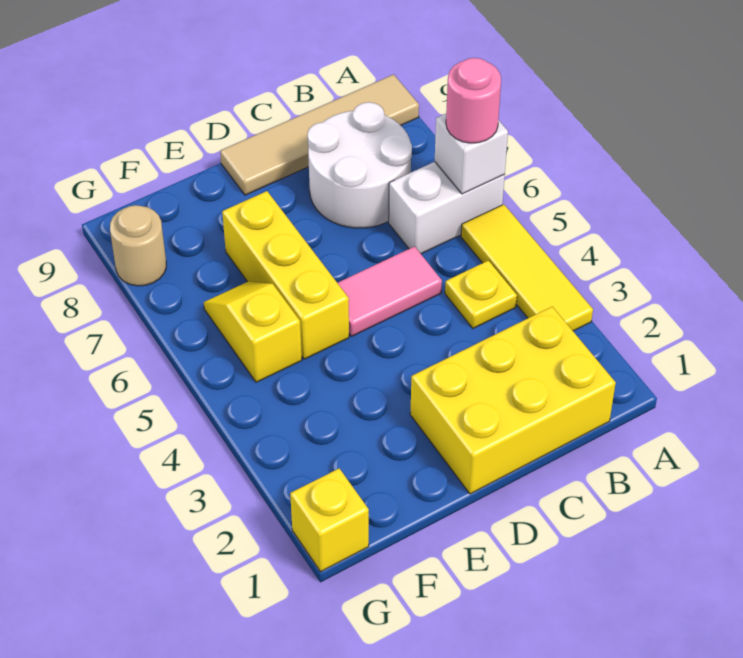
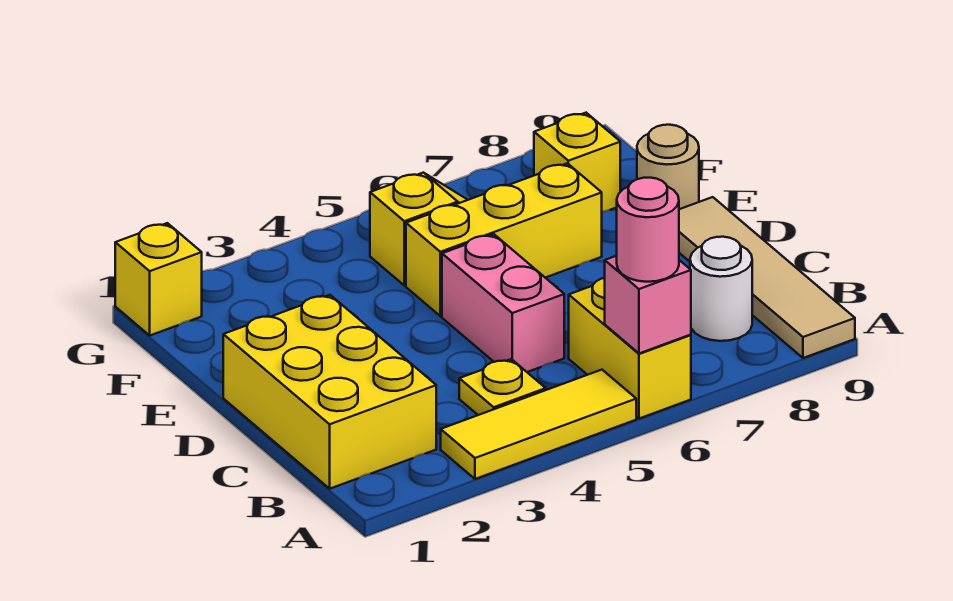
white brick A6:B6 level 1 -> yellow brick A6:B6 level 1
white brick A6 level 2 -> pink brick A6 level 2
white round brick B7:C8 level 1 -> white round brick B8 level 1
pink tile C5:D5 level 1 -> pink brick C5:D5 level 1
none -> yellow brick F8 level 1
tan round brick G8 level 1 -> tan round brick E9 level 1

